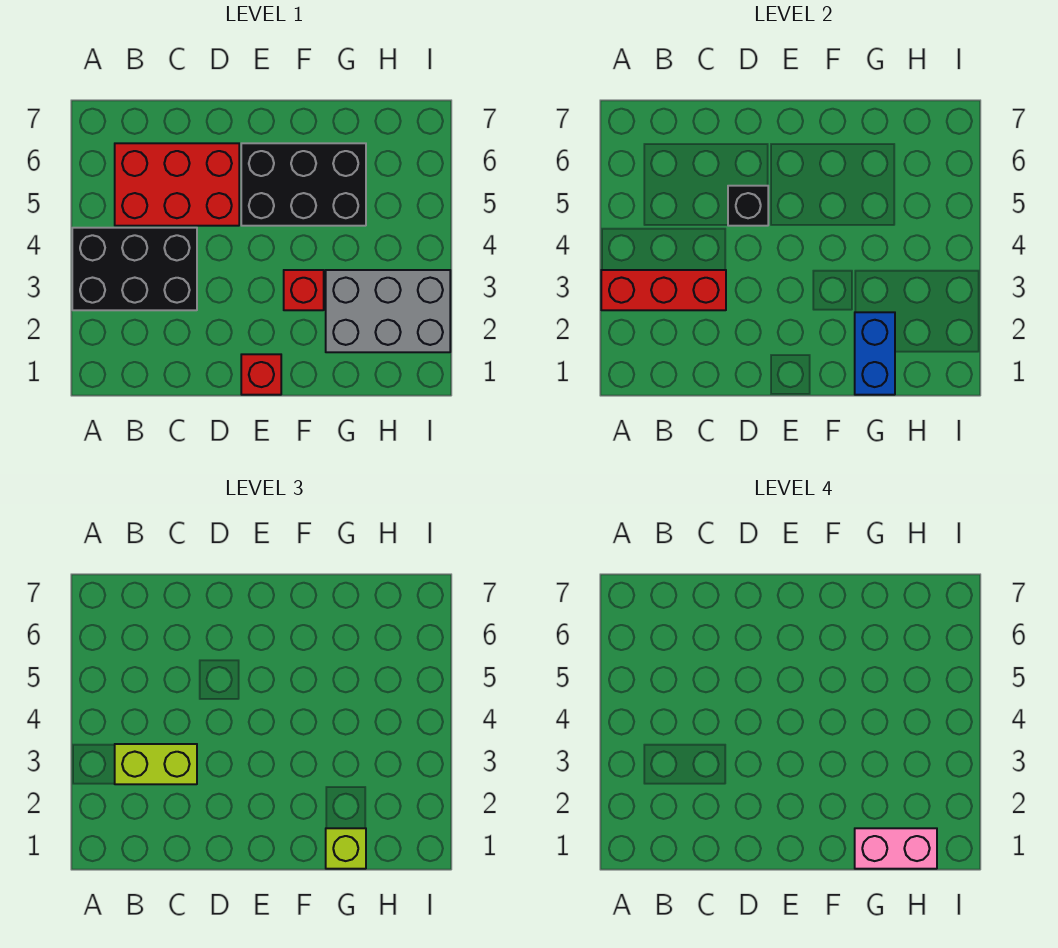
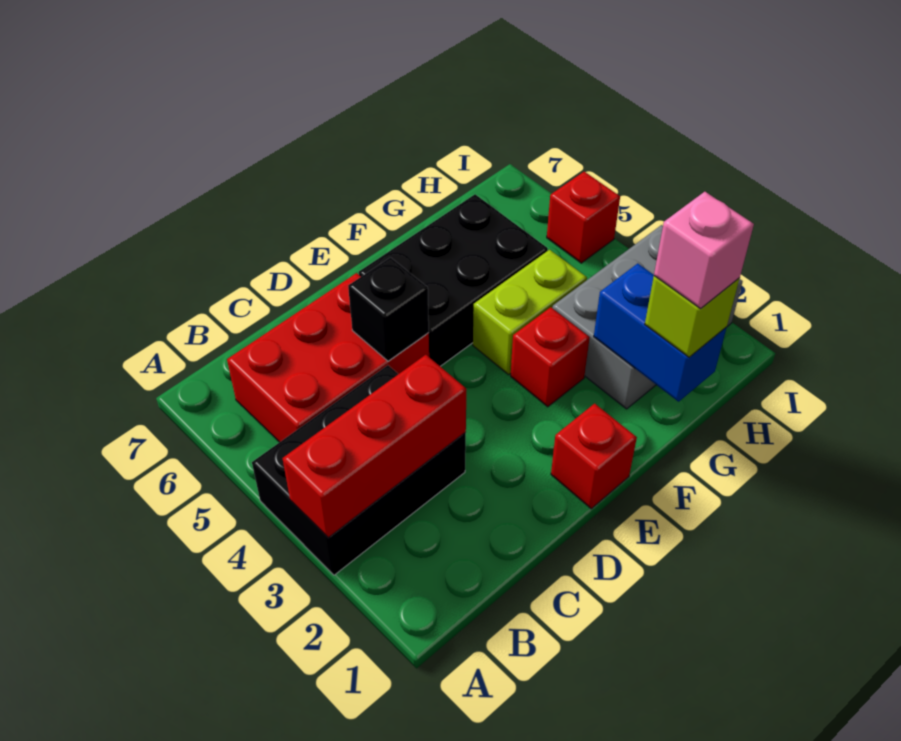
lime brick B3:C3 level 3 -> lime brick F4:G4 level 1
pink brick G1:H1 level 4 -> pink brick G1 level 4
none -> red brick I5 level 1

